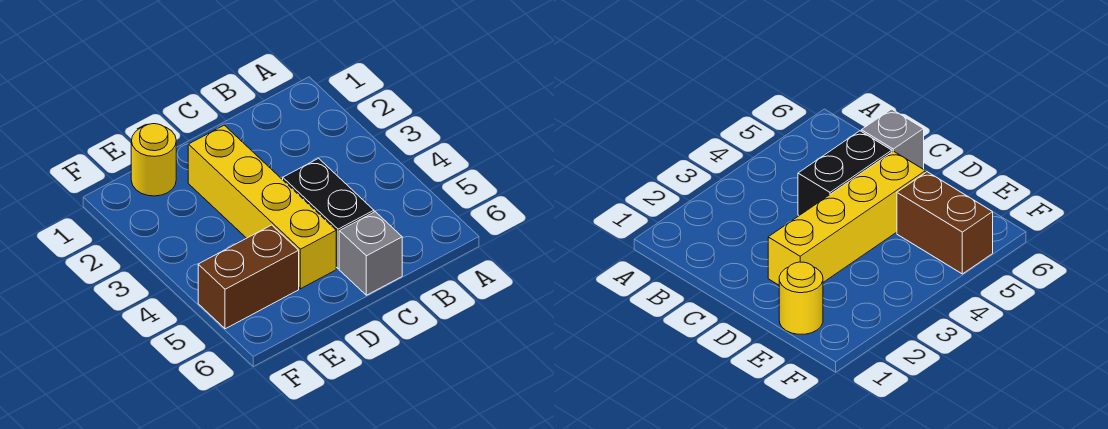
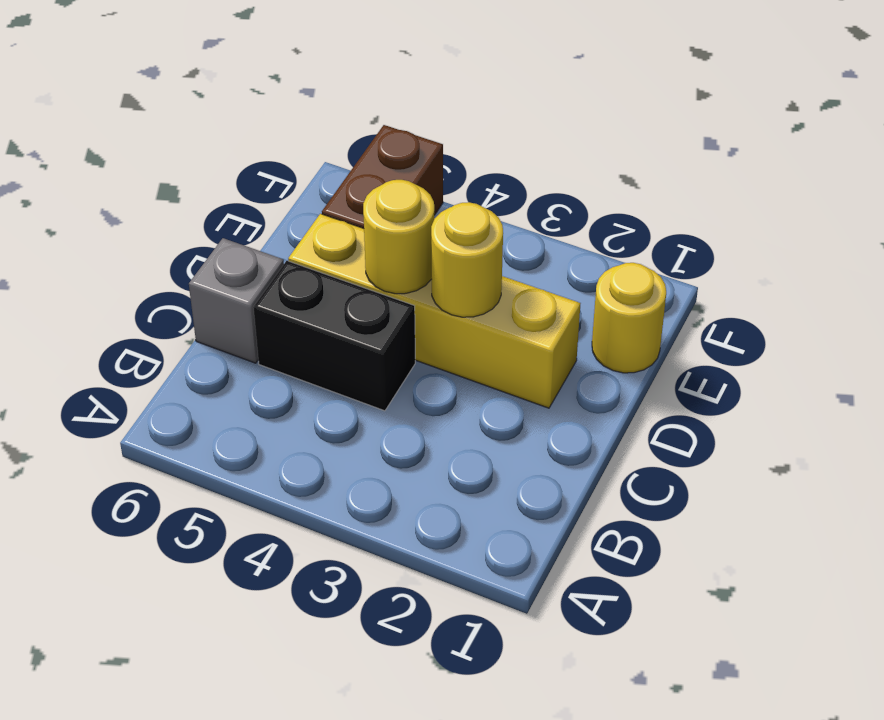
none -> yellow round brick D3 level 2
none -> yellow round brick D4 level 2

